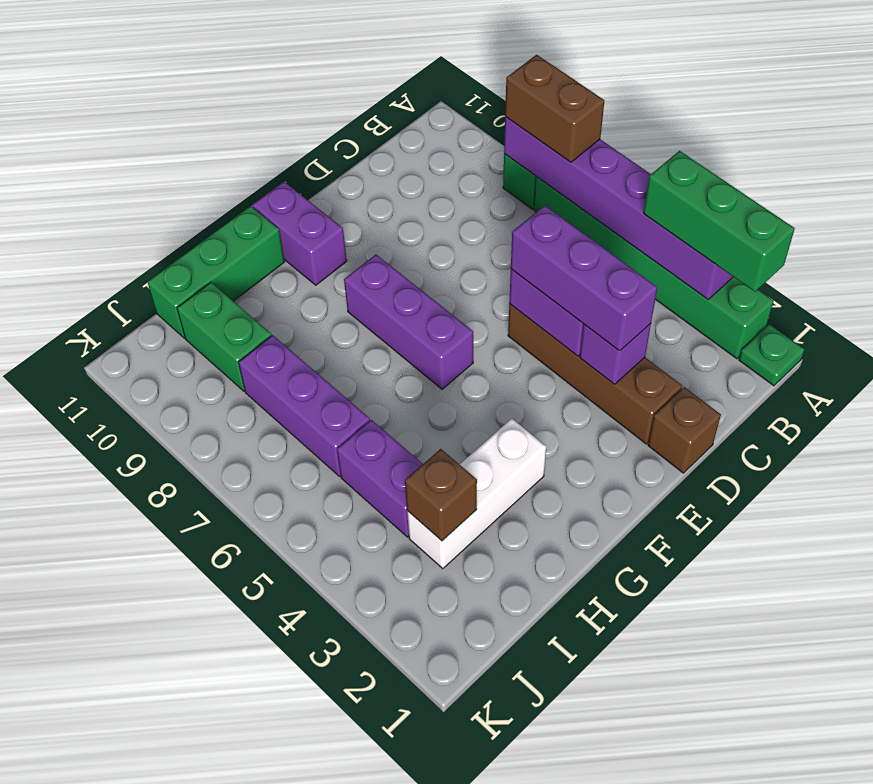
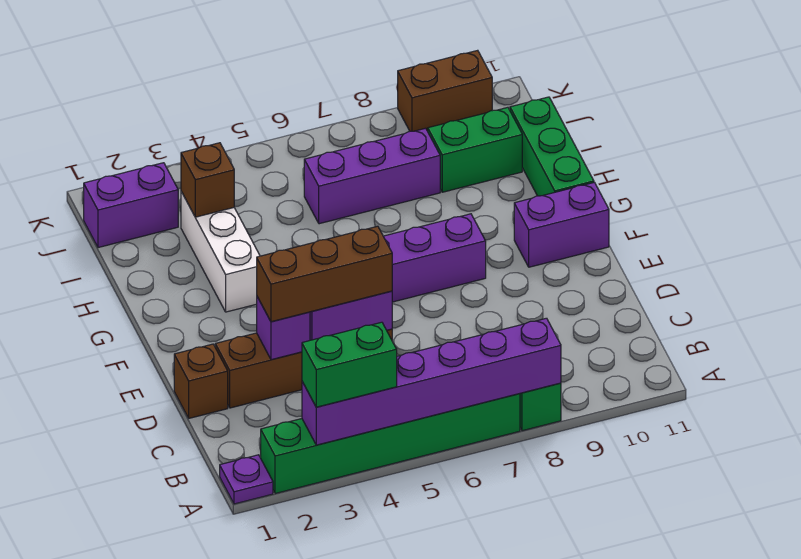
green plate A1 level 1 -> purple plate A1 level 1
green brick A2:A4 level 3 -> green brick A3:A4 level 3
brown brick A7:A8 level 3 -> brown brick K9:K10 level 1
purple brick D3:D5 level 3 -> brown brick D3:D5 level 3
purple brick I4:I5 level 1 -> purple brick J1:J2 level 1

